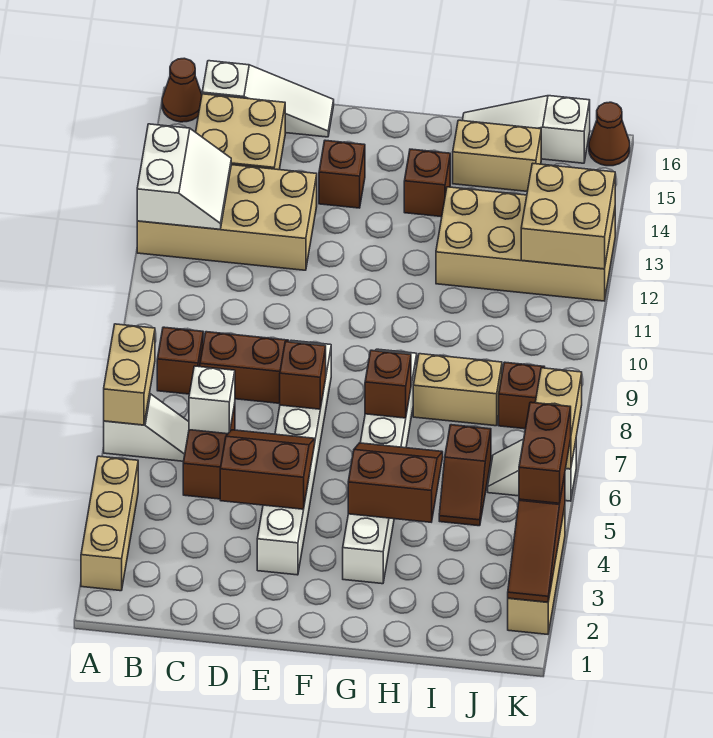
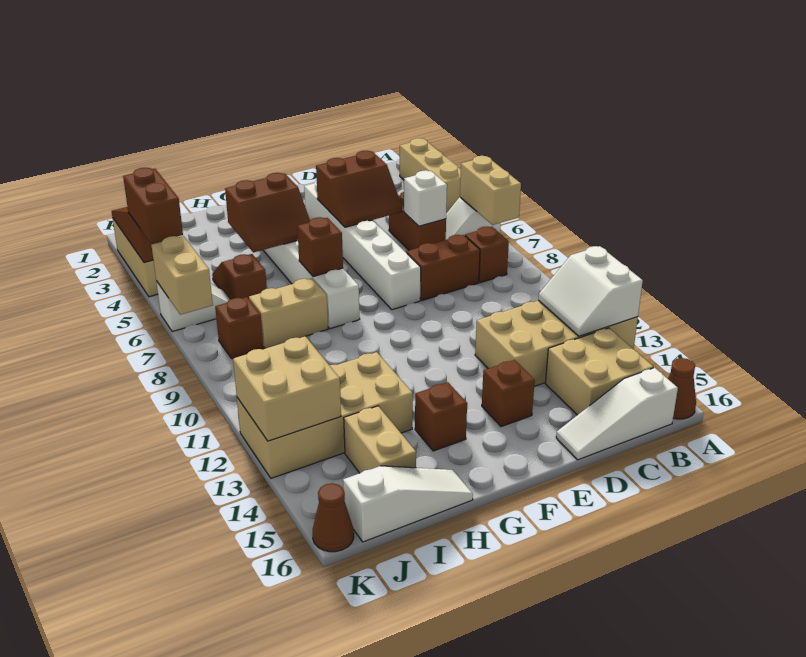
brown brick E7 level 2 -> none
tan brick H15:I15 level 1 -> tan brick I14:I15 level 1

